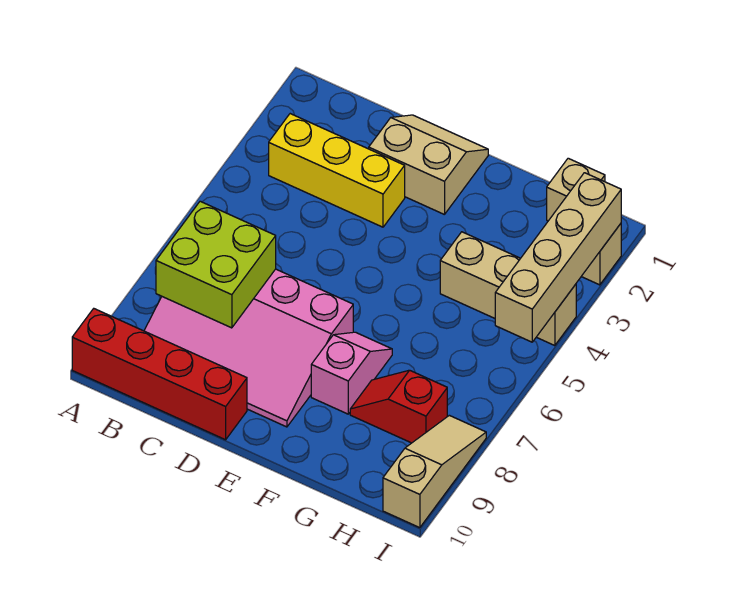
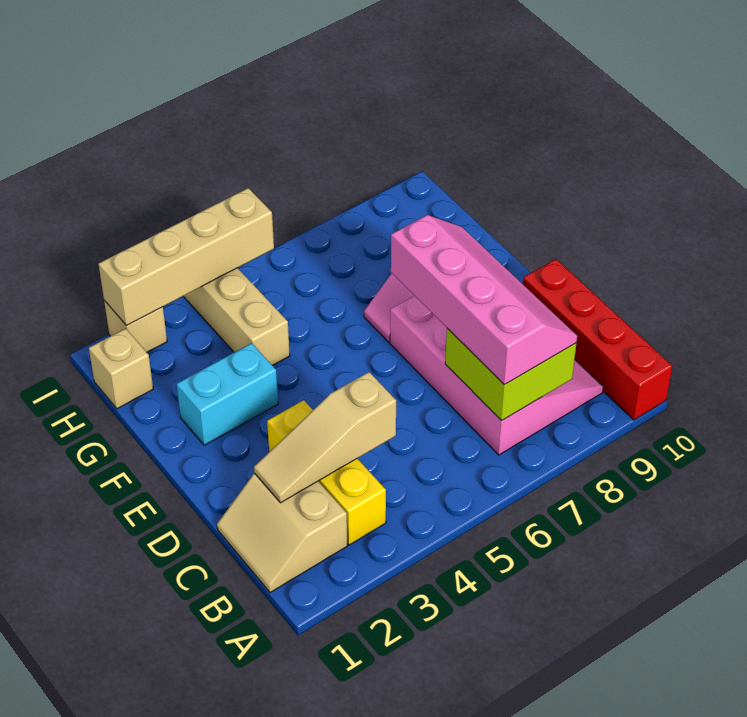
none -> pink slope B7:E8 level 3 top 7
tan slope D1:E2 level 1 top 2 -> tan slope B1:C2 level 1 top 2
none -> cyan brick F2:F3 level 1
red slope G8:H8 level 1 top H -> none
tan slope I8:I10 level 1 top 10 -> tan slope C2:C4 level 2 top 4

